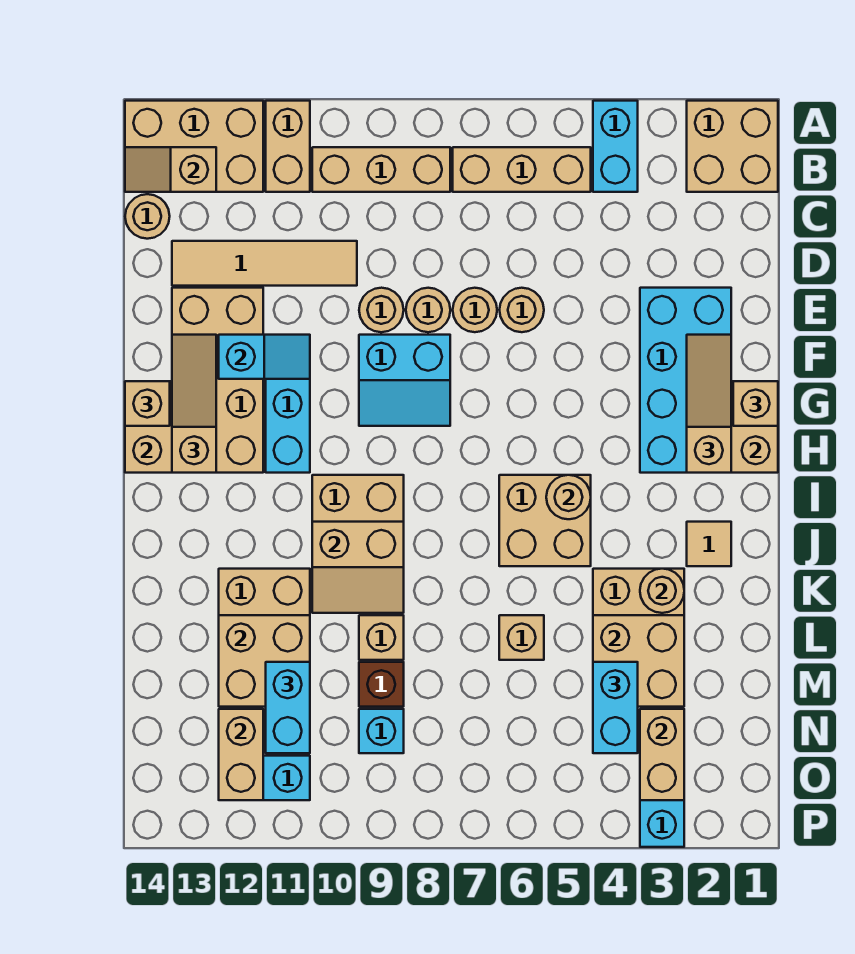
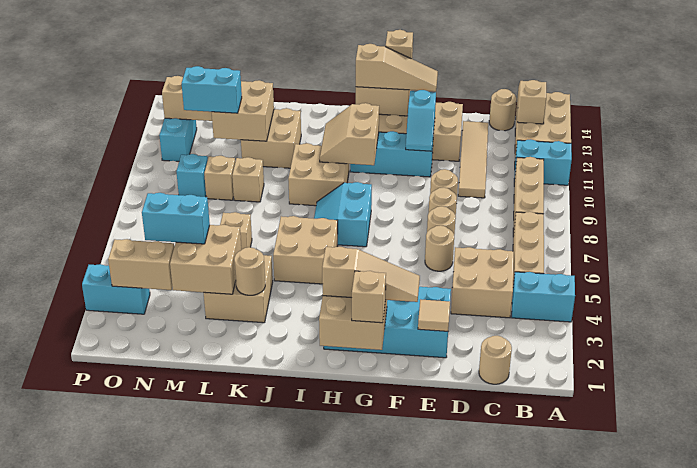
tan brick A1:B2 level 1 -> tan brick C4:D5 level 1
tan brick A11:B11 level 1 -> cyan brick A11:B11 level 1
cyan slope F8:G9 level 1 top F -> cyan slope H7:I8 level 1 top H
tan round brick I5 level 2 -> tan round brick C1 level 1
tan tile J2 level 1 -> tan tile E2 level 2
tan slope J9:K10 level 2 top J -> tan slope H10:I11 level 2 top H
brown brick M9 level 1 -> tan brick M9 level 1

